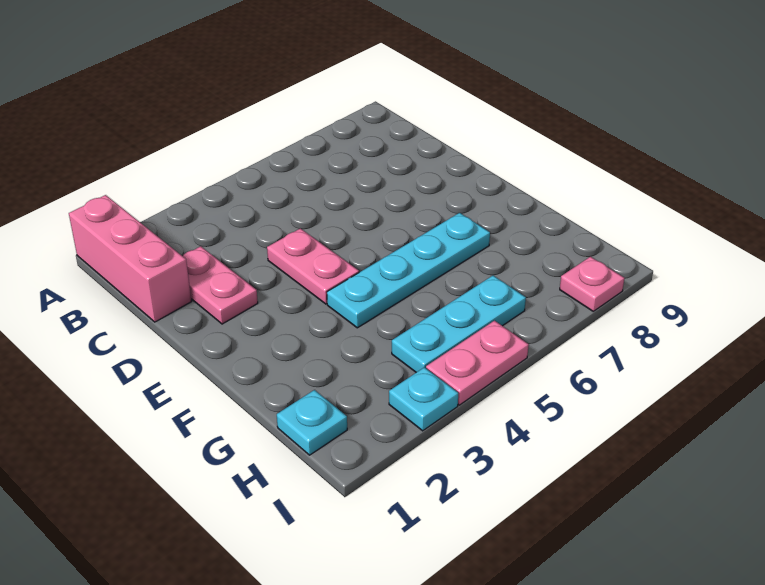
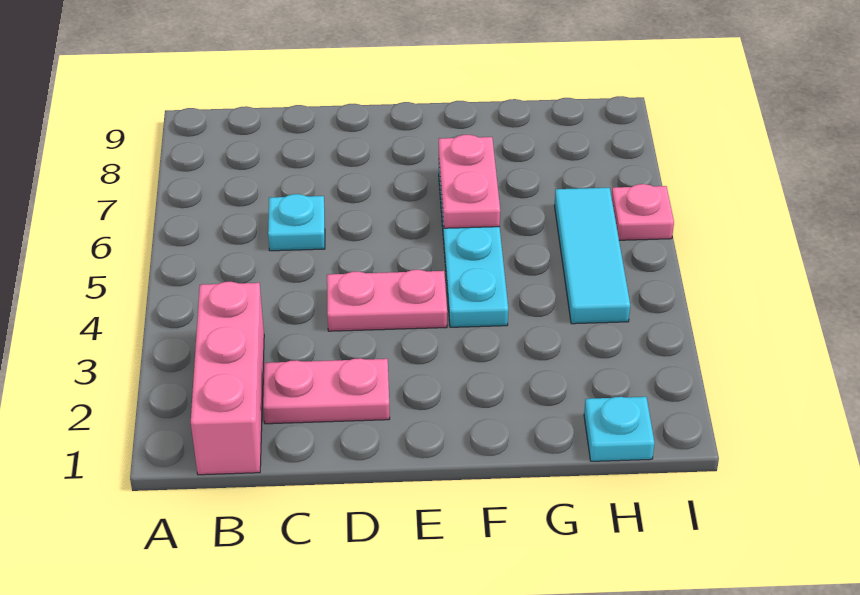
pink brick A1:C1 level 1 -> pink brick B1:B3 level 1
cyan plate H4:H6 level 1 -> cyan tile H4:H6 level 1
cyan plate I3 level 1 -> cyan plate C6 level 1
pink plate I4:I5 level 1 -> pink plate F6:F7 level 2
pink plate I8 level 1 -> pink plate I6 level 1

